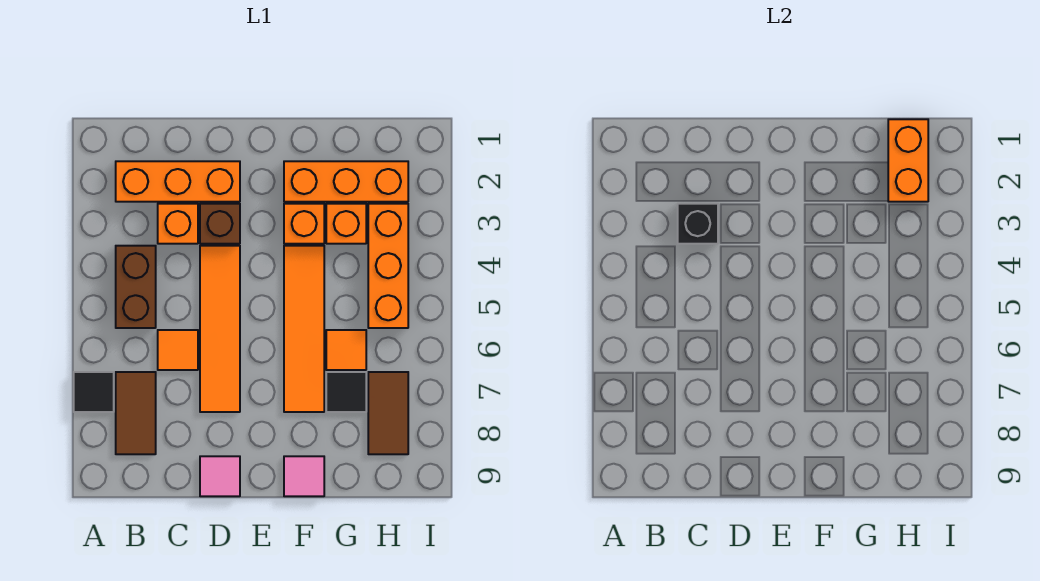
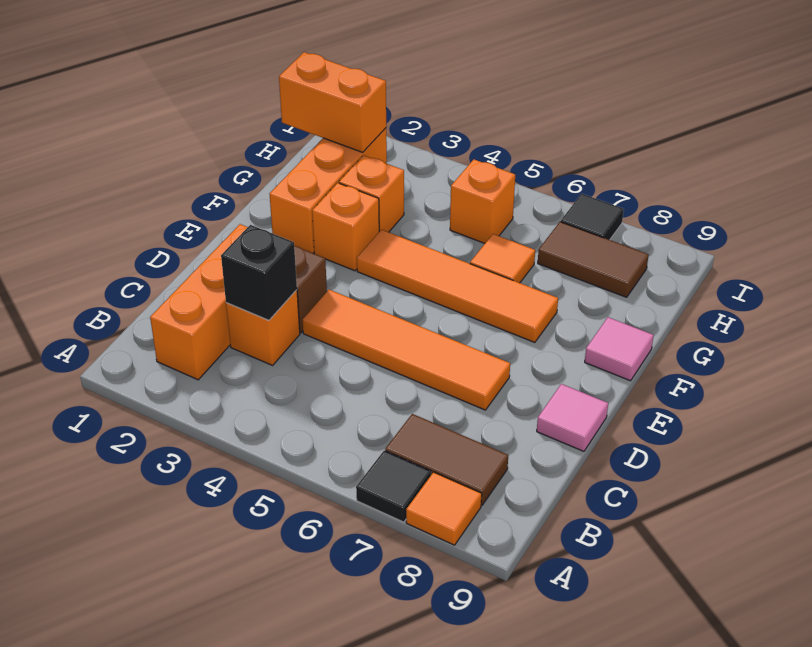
brown brick B4:B5 level 1 -> none
orange tile C6 level 1 -> orange tile A8 level 1
black tile G7 level 1 -> black tile I7 level 1
orange brick H3:H5 level 1 -> orange brick H5 level 1

